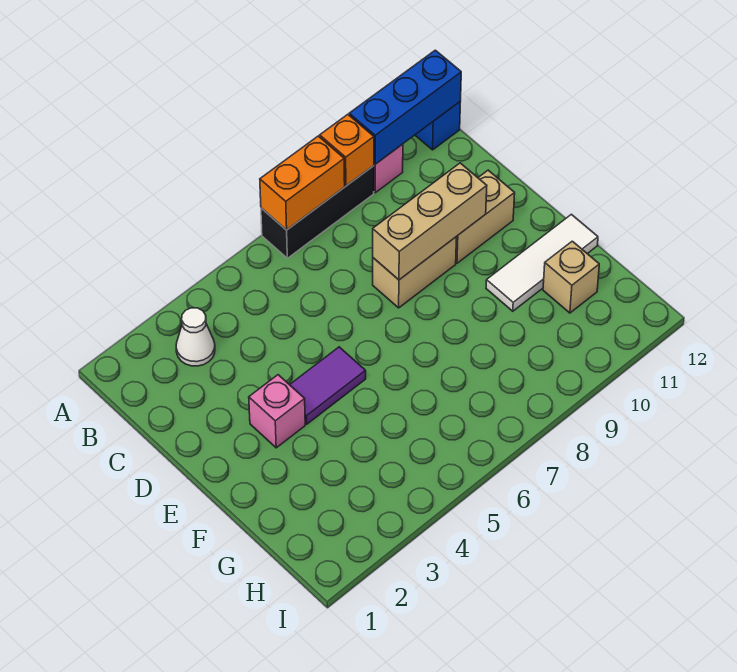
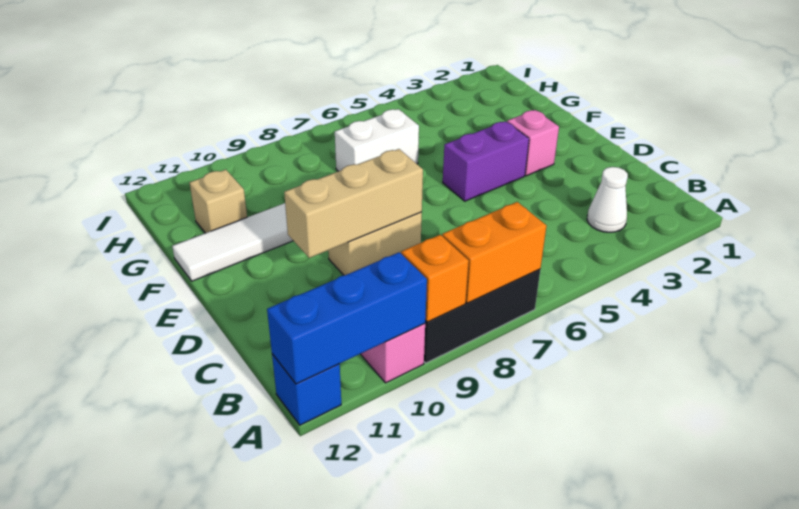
tan brick D10:D11 level 1 -> none
purple tile E4:E5 level 1 -> purple brick E4:E5 level 1
none -> white brick G6:G7 level 1

